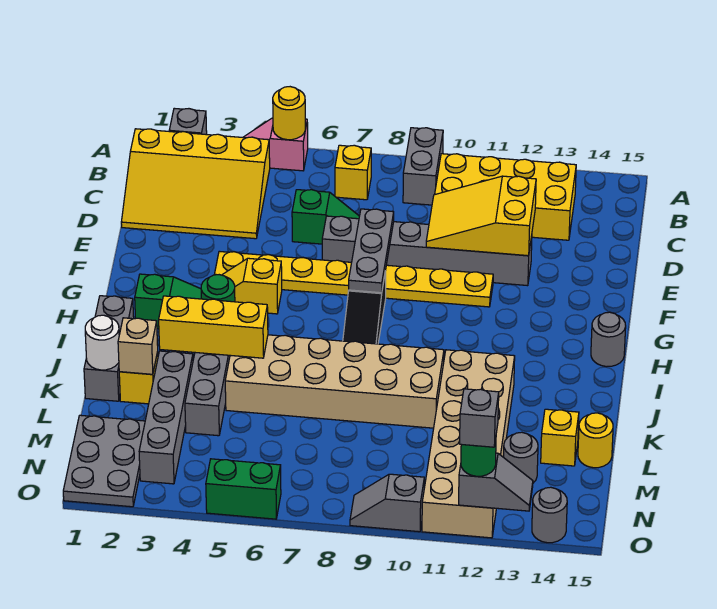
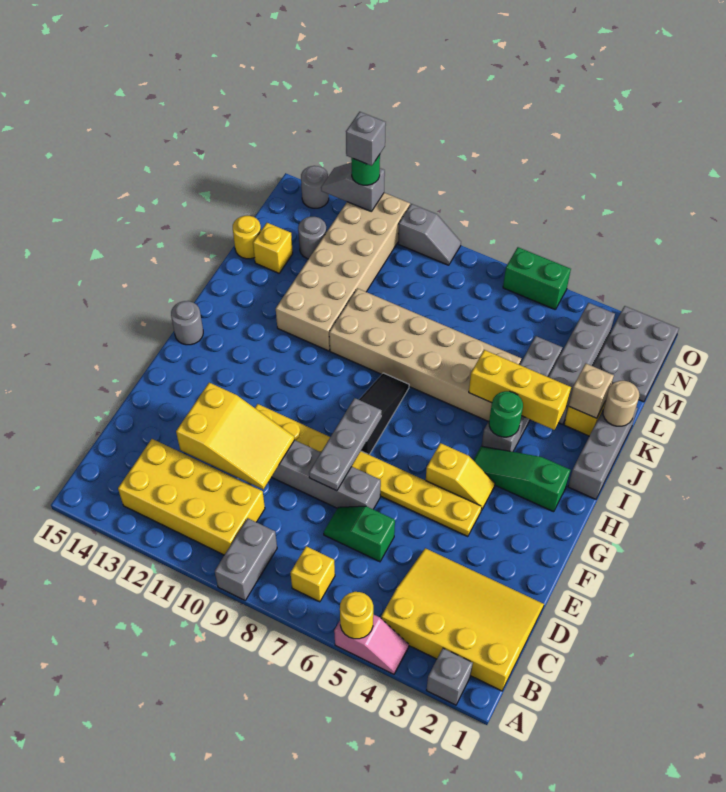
white round brick K1 level 2 -> tan round brick K1 level 2

